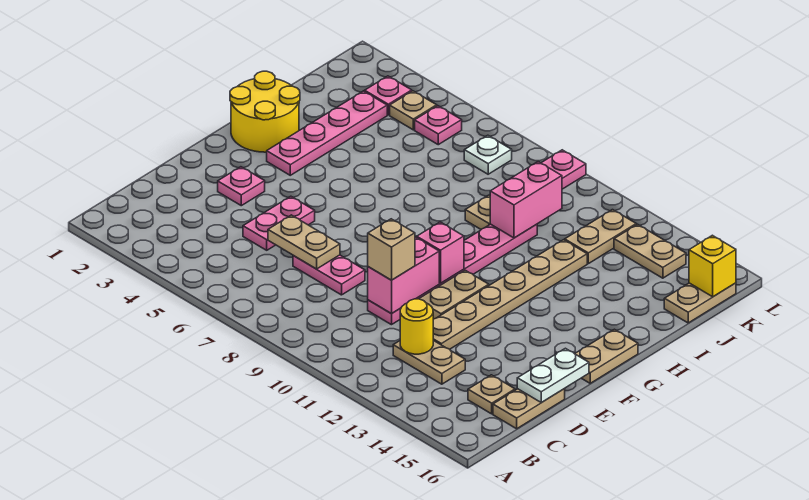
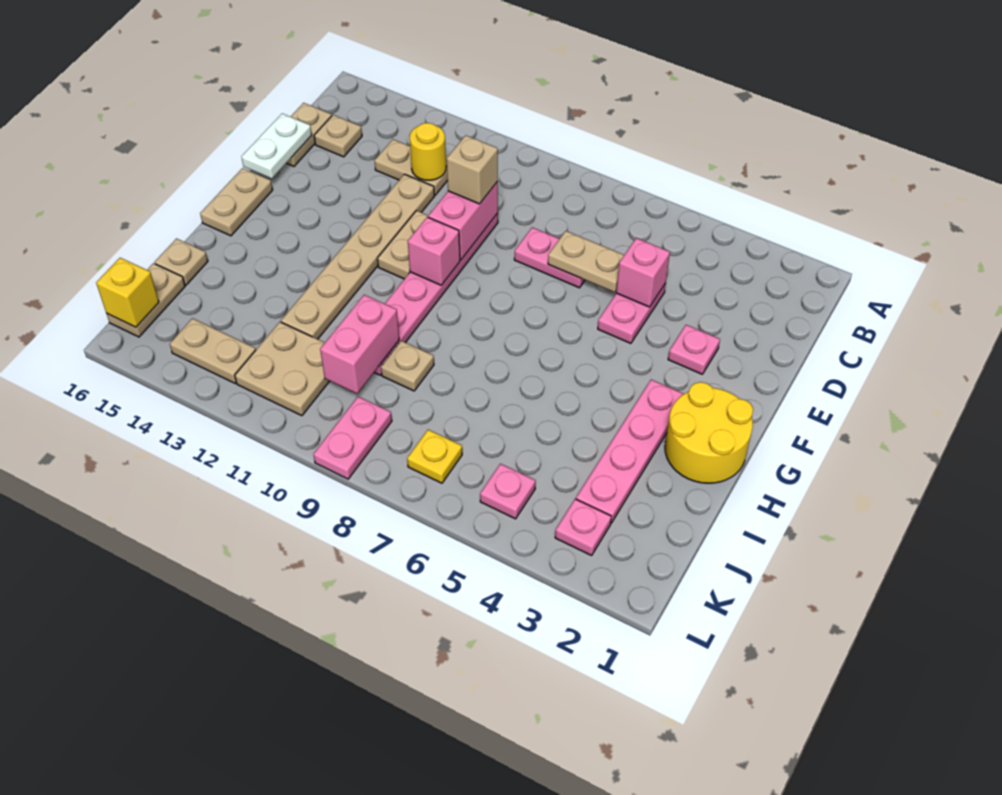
none -> pink brick D5 level 2
tan plate J12:K12 level 1 -> tan plate J11:K12 level 1
tan plate K4 level 1 -> tan plate I16 level 1
white plate K7 level 1 -> yellow plate K7 level 1

